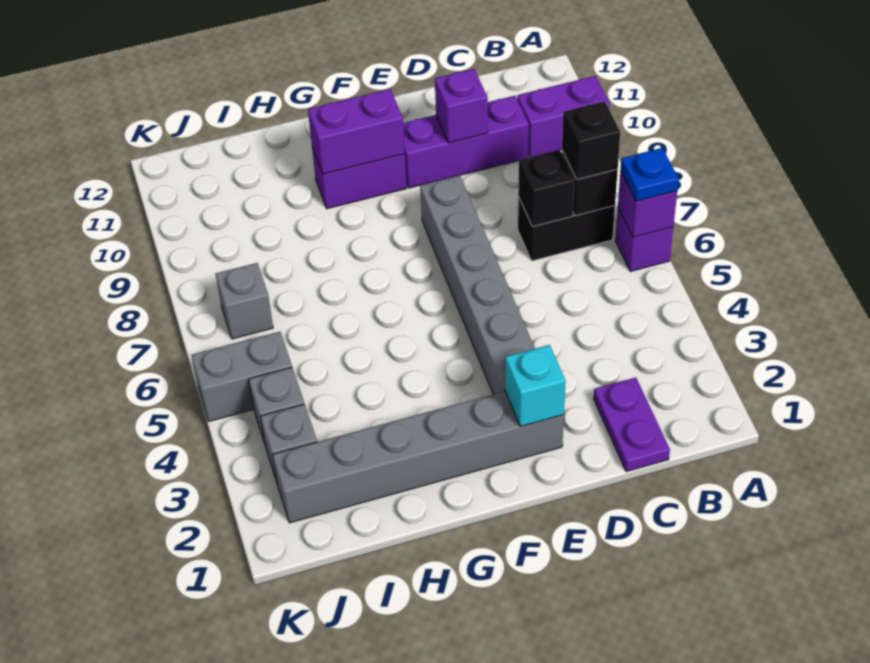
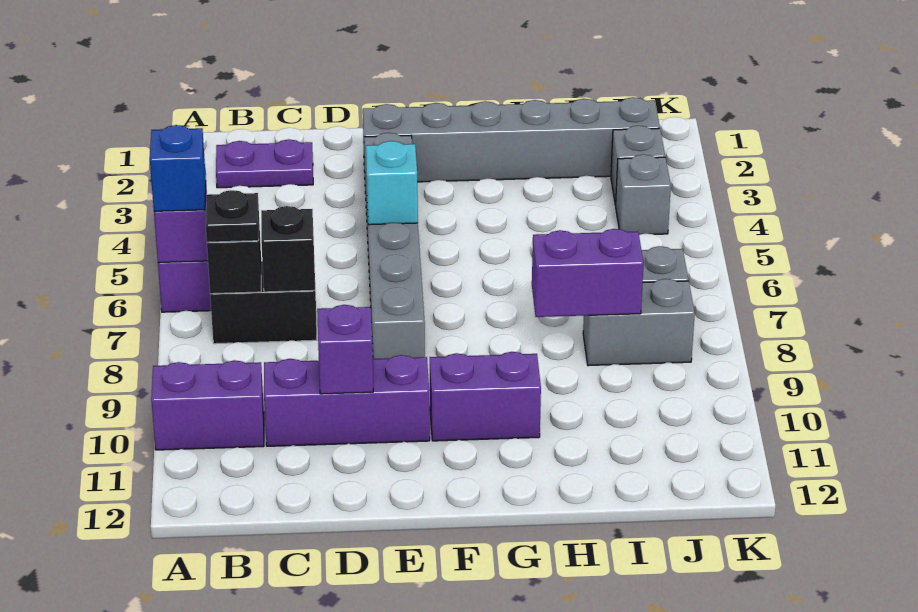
blue plate A6 level 3 -> blue brick A6 level 3
black brick B7 level 3 -> black plate B7 level 3
purple plate C1:C2 level 1 -> purple plate B2:C2 level 1
cyan brick E2 level 2 -> cyan brick E5 level 2
purple brick F10:G10 level 2 -> purple brick H8:I8 level 2
grey brick J5:K5 level 1 -> grey brick I8:J8 level 1

